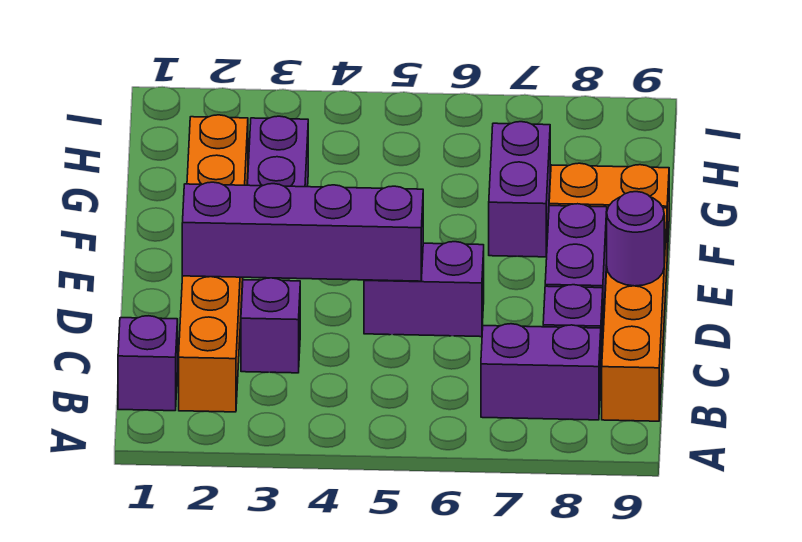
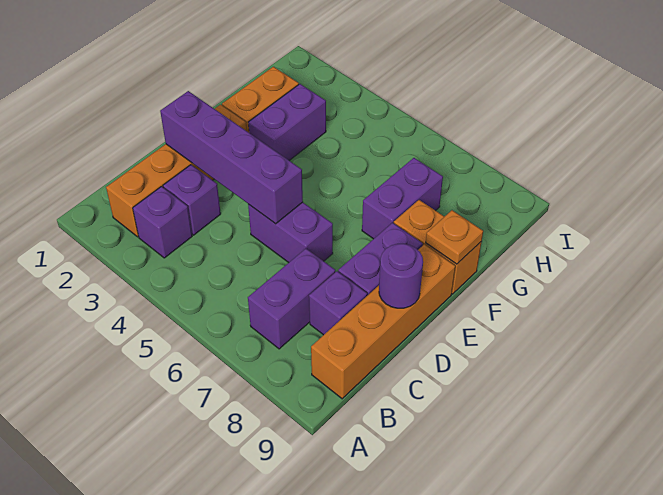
purple brick B1 level 1 -> purple brick B3 level 1
purple brick B7:B8 level 1 -> purple brick B7:C7 level 1
none -> orange plate F9 level 2

